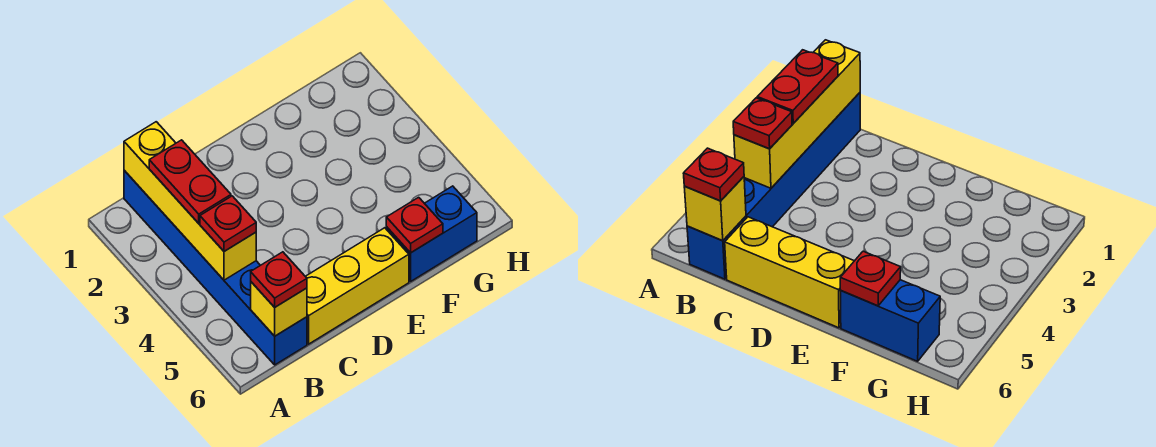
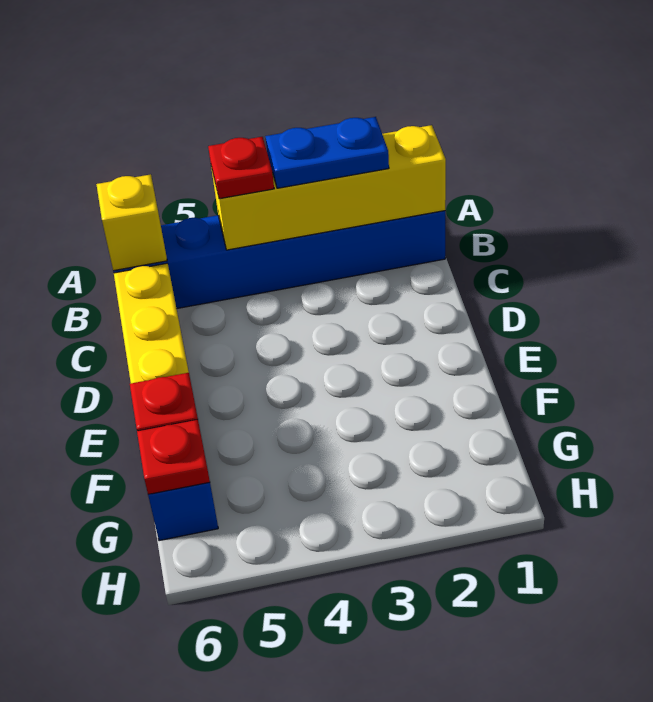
red plate B2:B3 level 3 -> blue plate B2:B3 level 3
red plate B6 level 3 -> red plate G6 level 2

